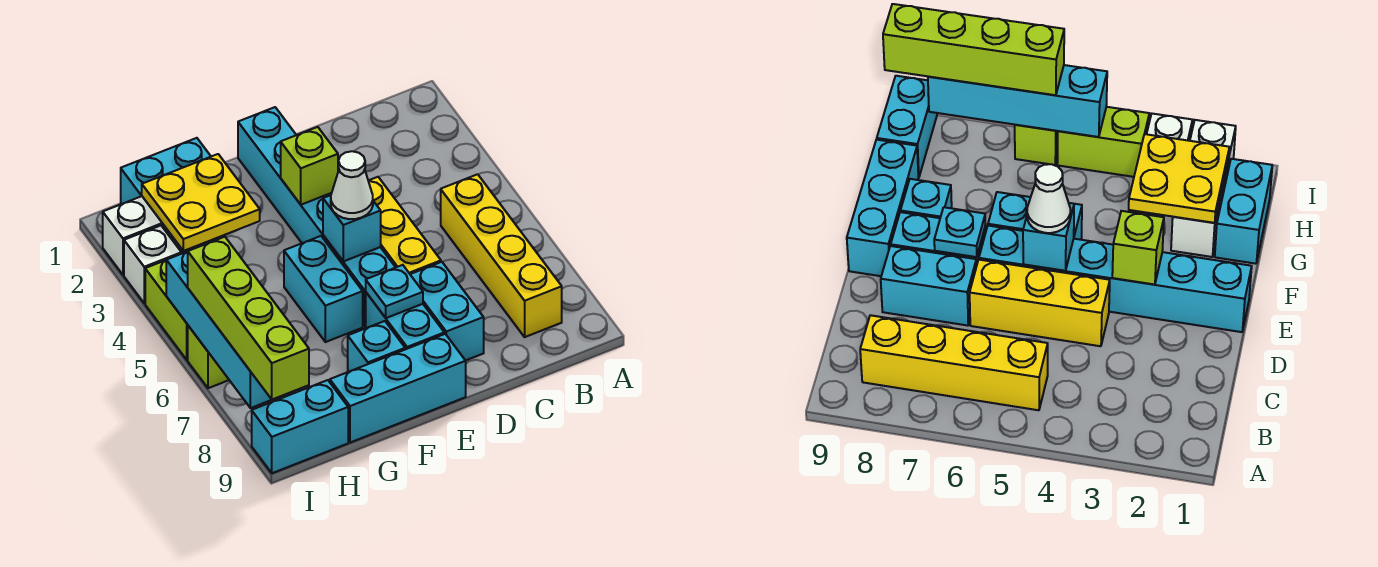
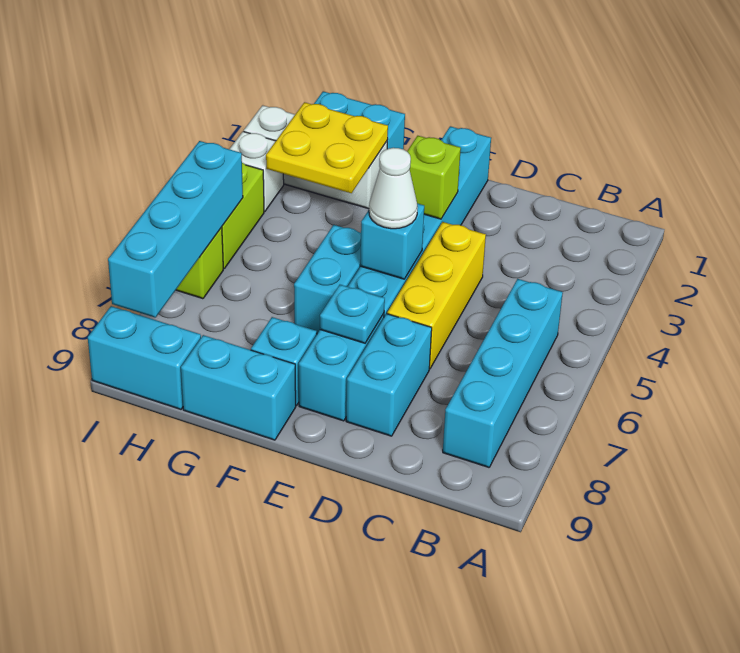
yellow brick B5:B8 level 1 -> cyan brick B5:B8 level 1
cyan brick E9:G9 level 1 -> cyan brick F9:G9 level 1
lime brick I6:I9 level 3 -> none

